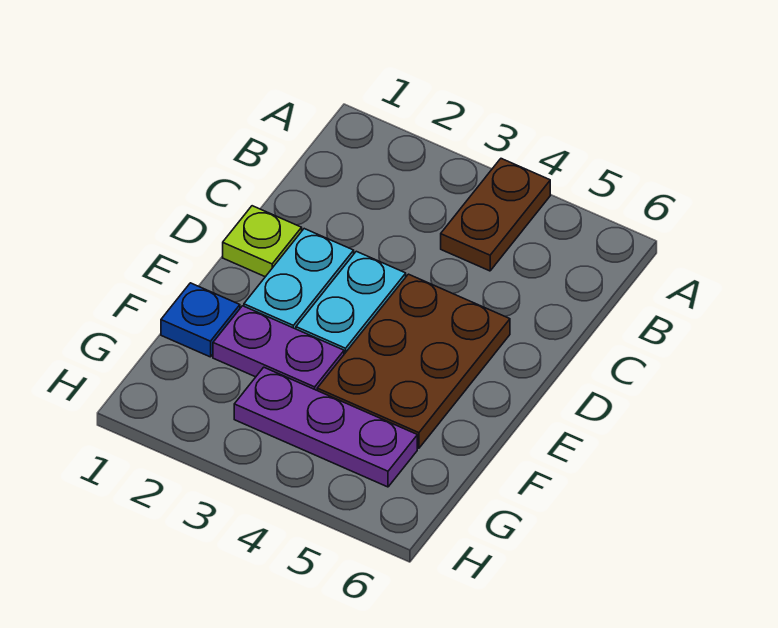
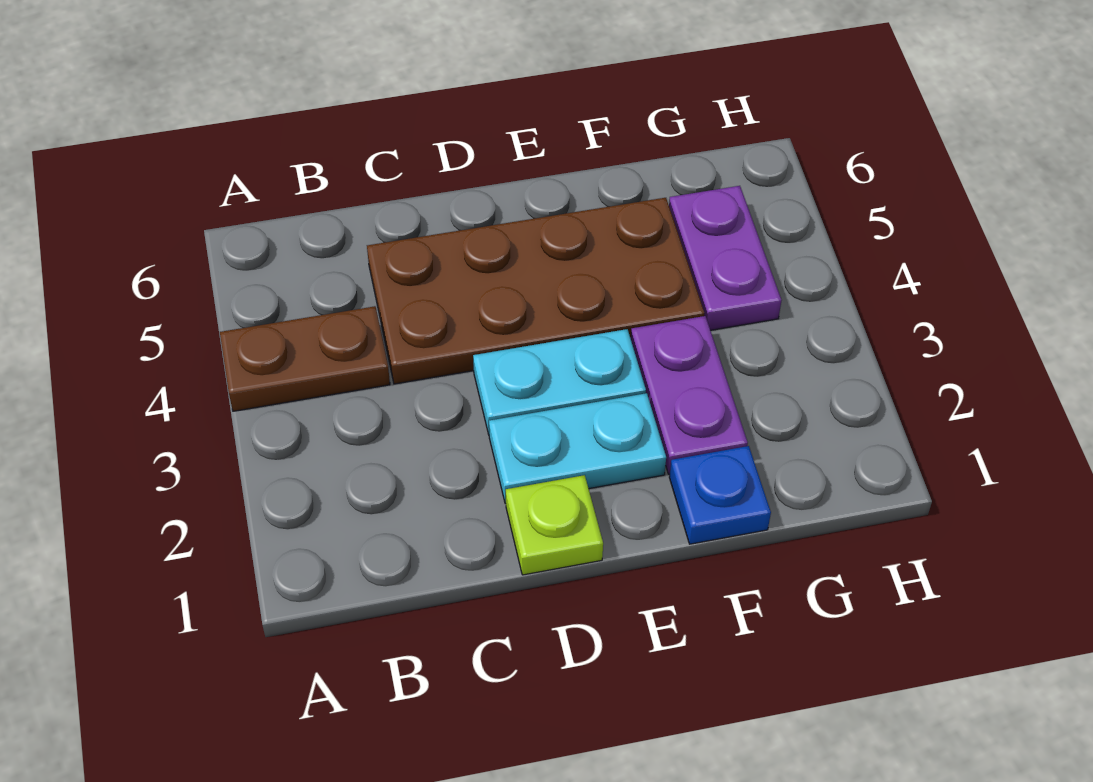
brown plate D4:F5 level 1 -> brown plate C4:F5 level 1
purple plate G3:G5 level 1 -> purple plate G4:G5 level 1

